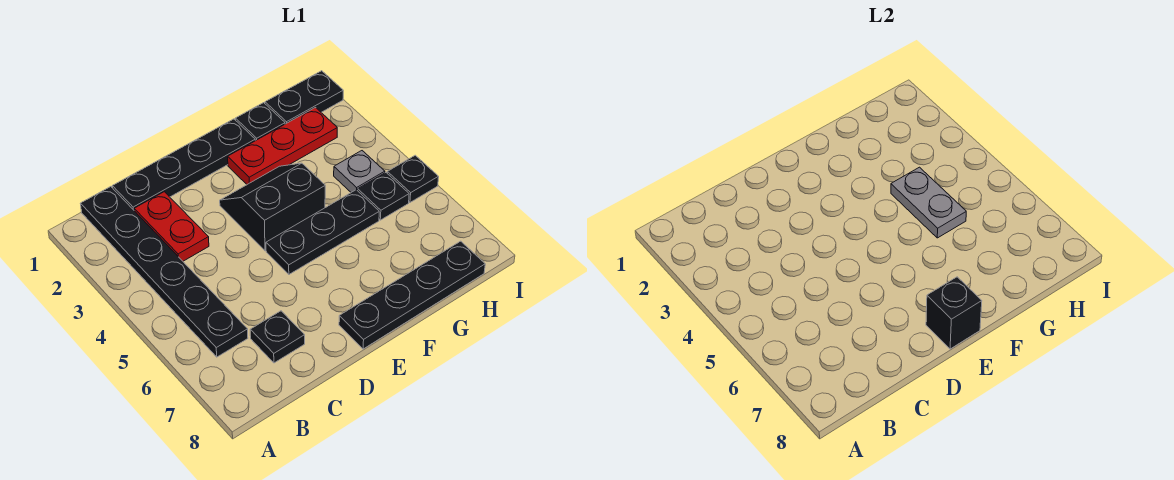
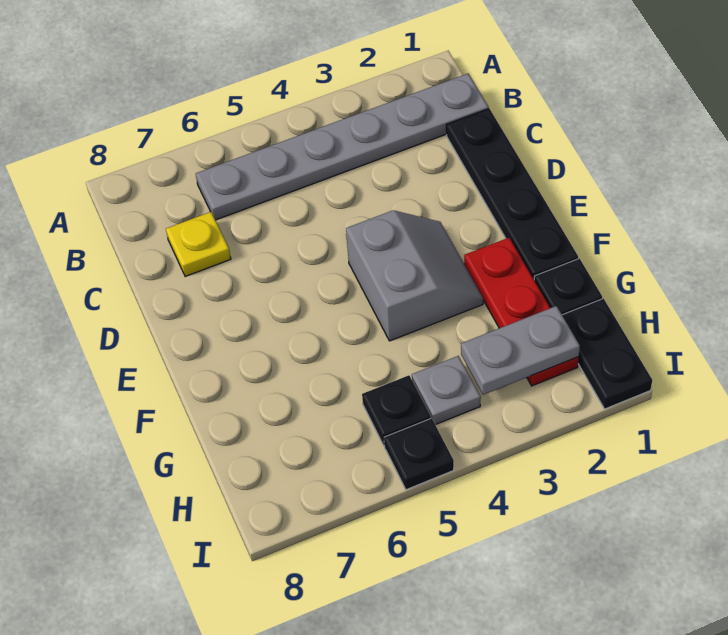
black plate B1:B6 level 1 -> grey plate B1:B6 level 1
red plate C2:C3 level 1 -> none
black plate C7 level 1 -> yellow plate C7 level 1
black slope E3:F4 level 1 top 4 -> grey slope E3:F4 level 1 top 4
black plate E5:G5 level 1 -> none
black plate E8:H8 level 1 -> none
black brick E8 level 2 -> none
grey plate G4:G5 level 2 -> grey plate H2:H3 level 2

